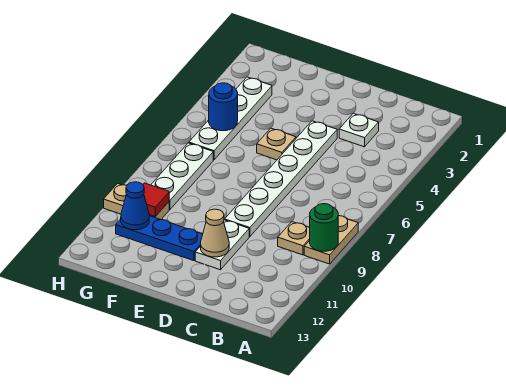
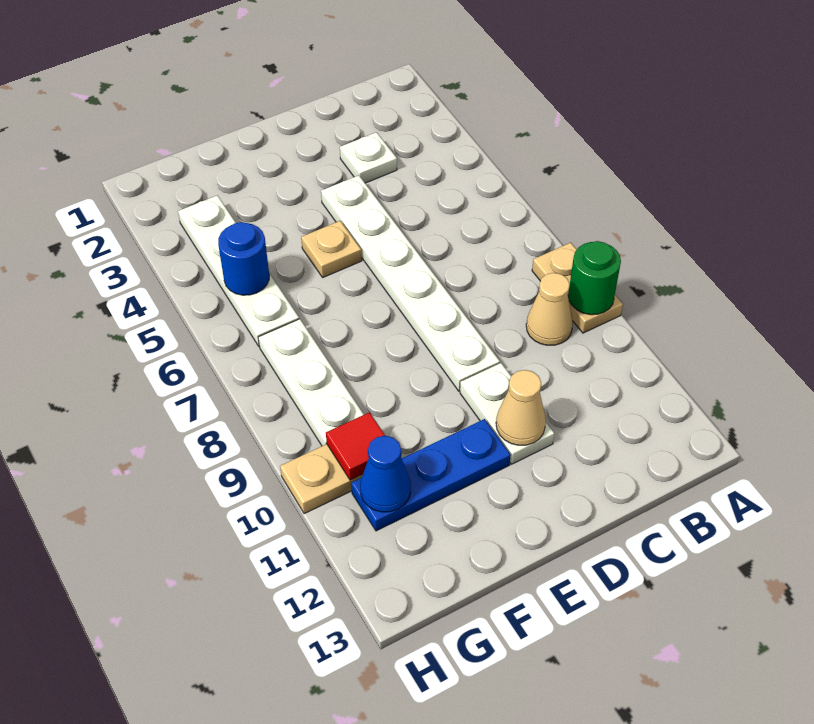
tan plate B9 level 1 -> tan cone B9 level 1

